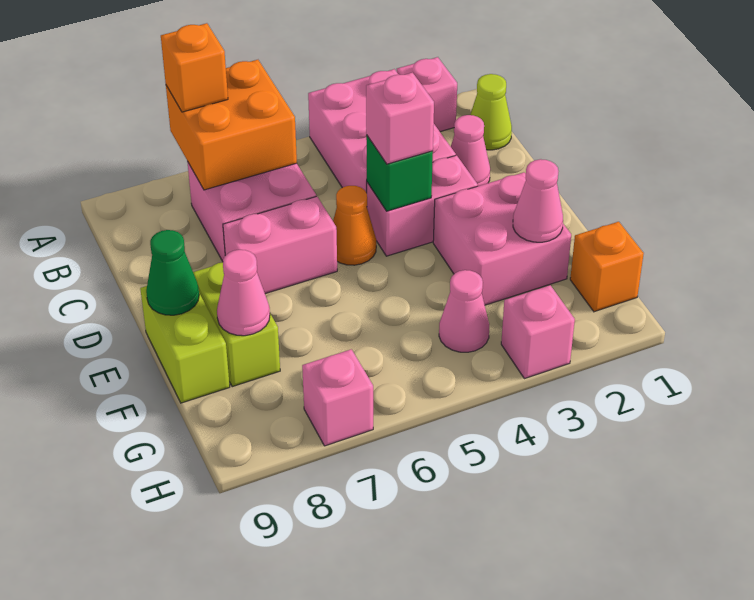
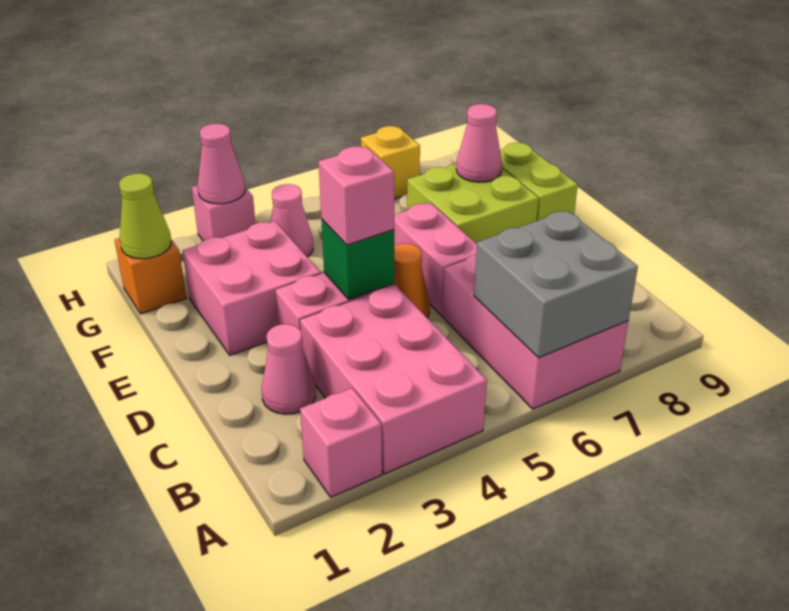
orange brick A6:B7 level 2 -> grey brick A6:B7 level 2
orange brick A7 level 3 -> none
lime cone B1 level 1 -> lime cone G1 level 2
pink brick B6:C7 level 1 -> pink brick A6:C7 level 1
pink brick D6:D7 level 1 -> pink brick D6:E6 level 1
lime brick E8:F8 level 1 -> lime brick E7:F8 level 1
green cone E9 level 2 -> none
pink cone F2 level 2 -> pink cone H3 level 2
pink brick H7 level 1 -> yellow brick H7 level 1

